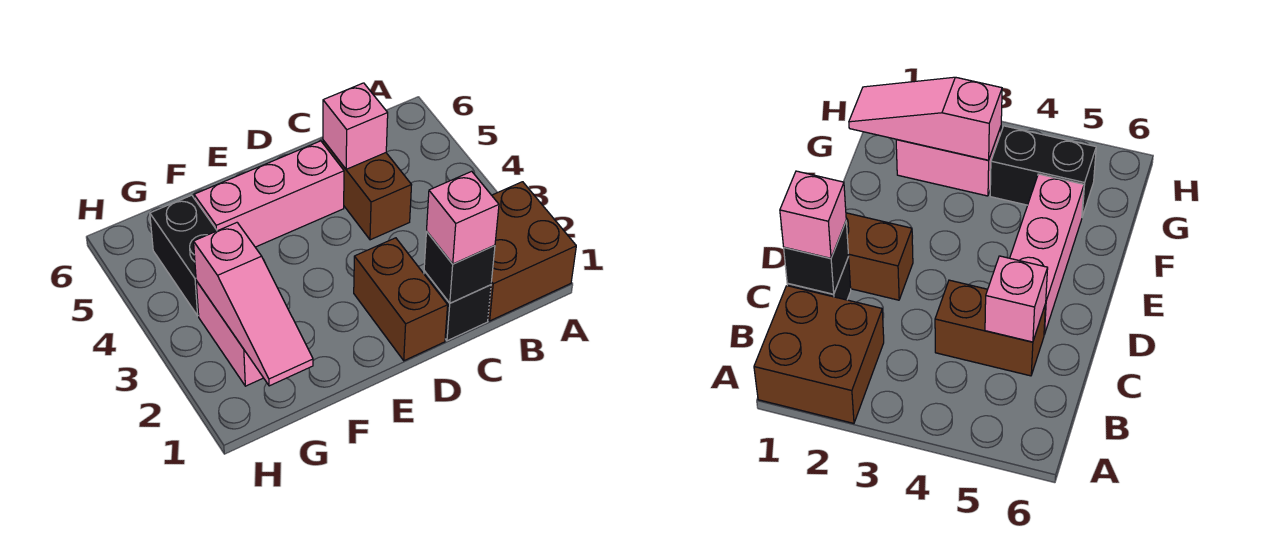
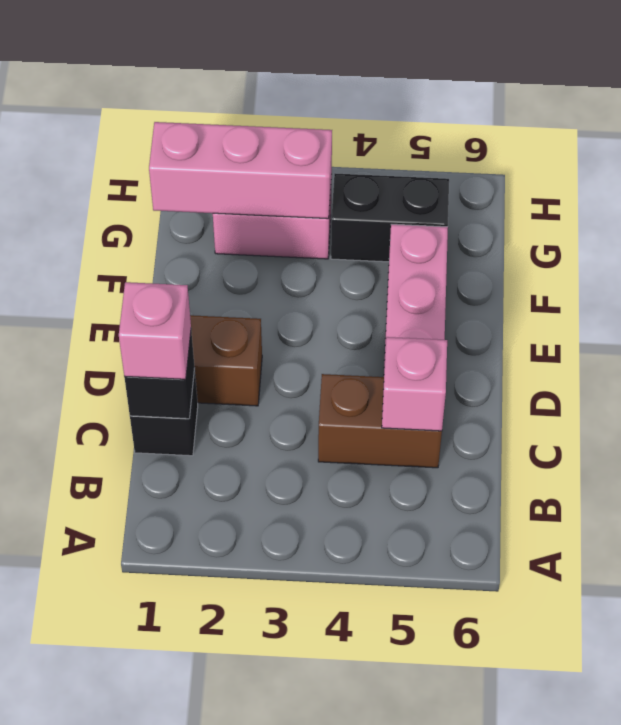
brown brick A1:B2 level 1 -> none
pink slope G1:G3 level 2 top 3 -> pink brick G1:G3 level 2

